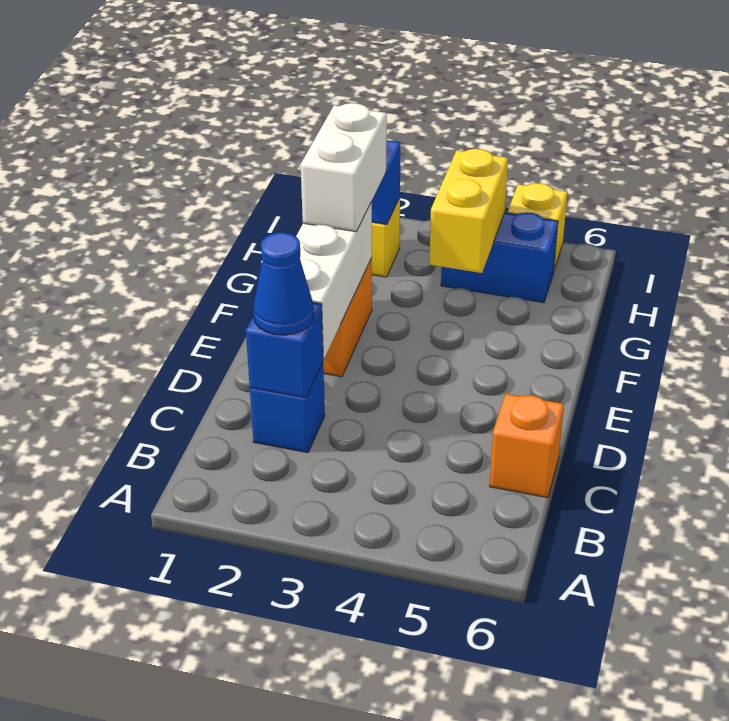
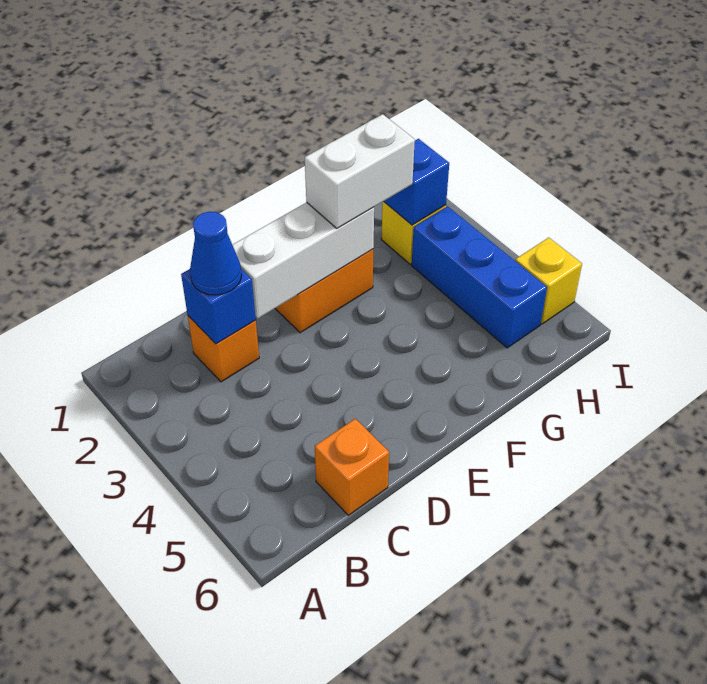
blue brick C2 level 1 -> orange brick C2 level 1
yellow brick G4:H4 level 2 -> none
blue brick H4:H5 level 1 -> blue brick H3:H5 level 1

